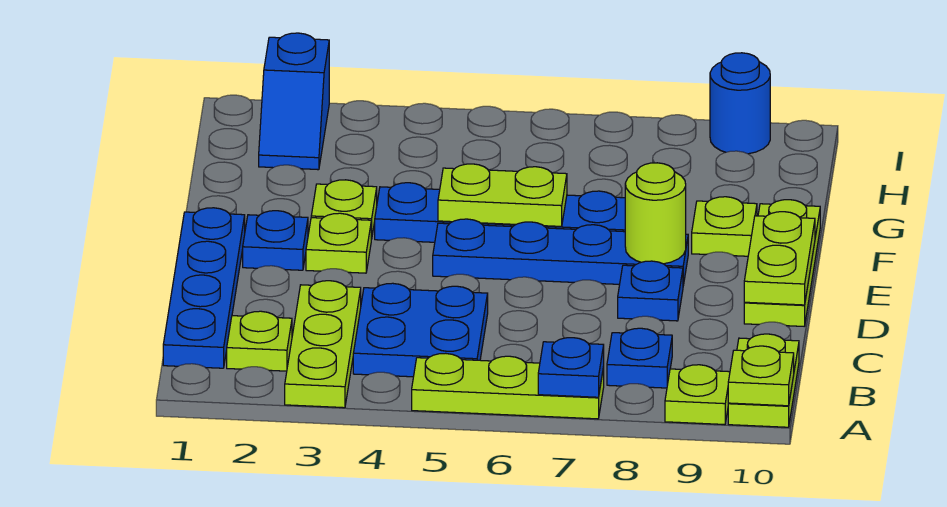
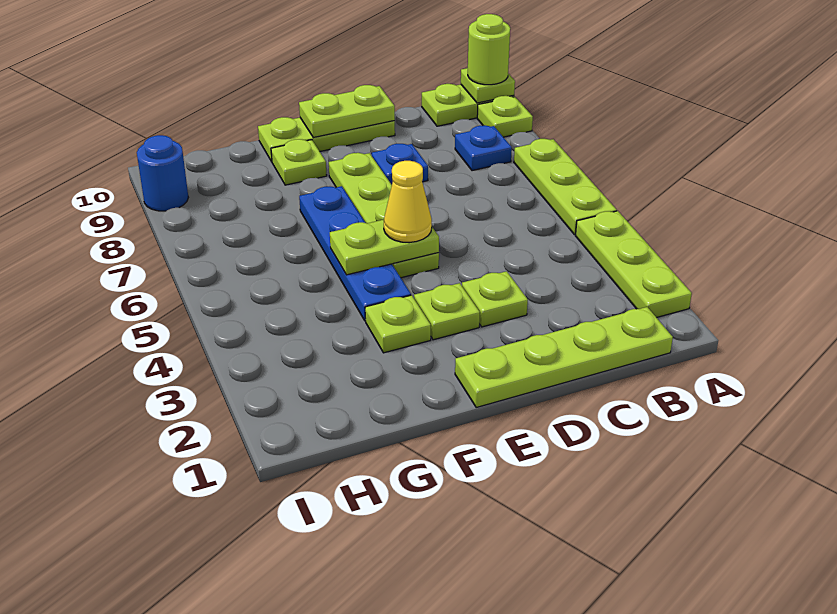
lime plate A3:C3 level 1 -> lime plate A2:A4 level 1
blue plate A7 level 2 -> none
blue plate B1:E1 level 1 -> lime plate B1:E1 level 1
lime plate B2 level 1 -> lime plate D3 level 1
blue plate B4:C5 level 1 -> none
blue plate E2 level 1 -> none
blue plate E5:E8 level 1 -> lime plate E5:E8 level 1
none -> yellow cone E5 level 3
lime round brick E8 level 2 -> lime round brick A10 level 3
lime plate F5:F6 level 2 -> lime plate E5:F5 level 2
blue slope H2:I2 level 1 top I -> none

